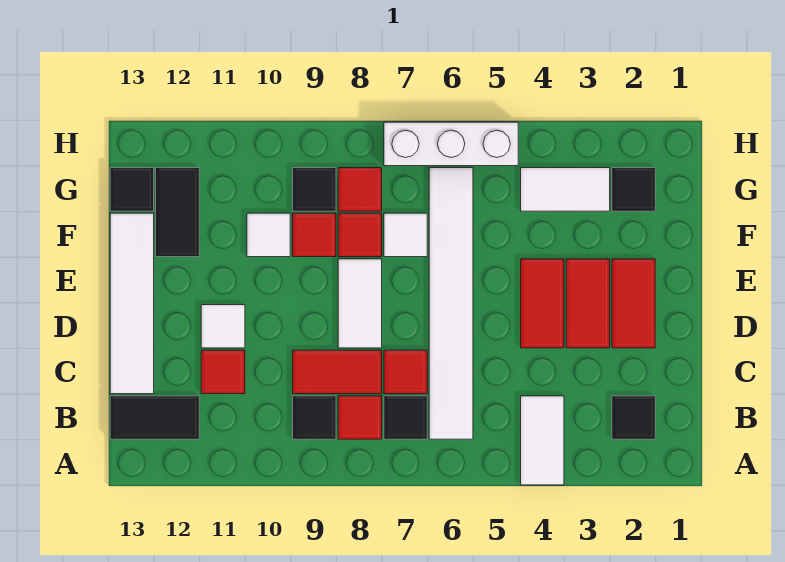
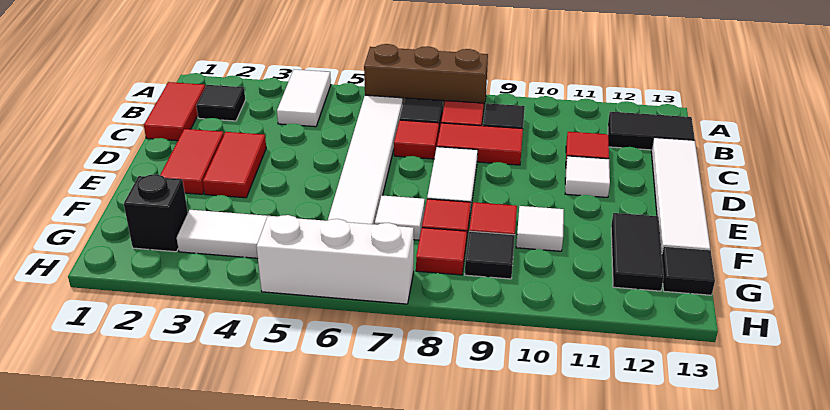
none -> brown brick A6:A8 level 1
red tile D4:E4 level 1 -> red tile B1:C1 level 1
black tile G2 level 1 -> black brick G2 level 1

